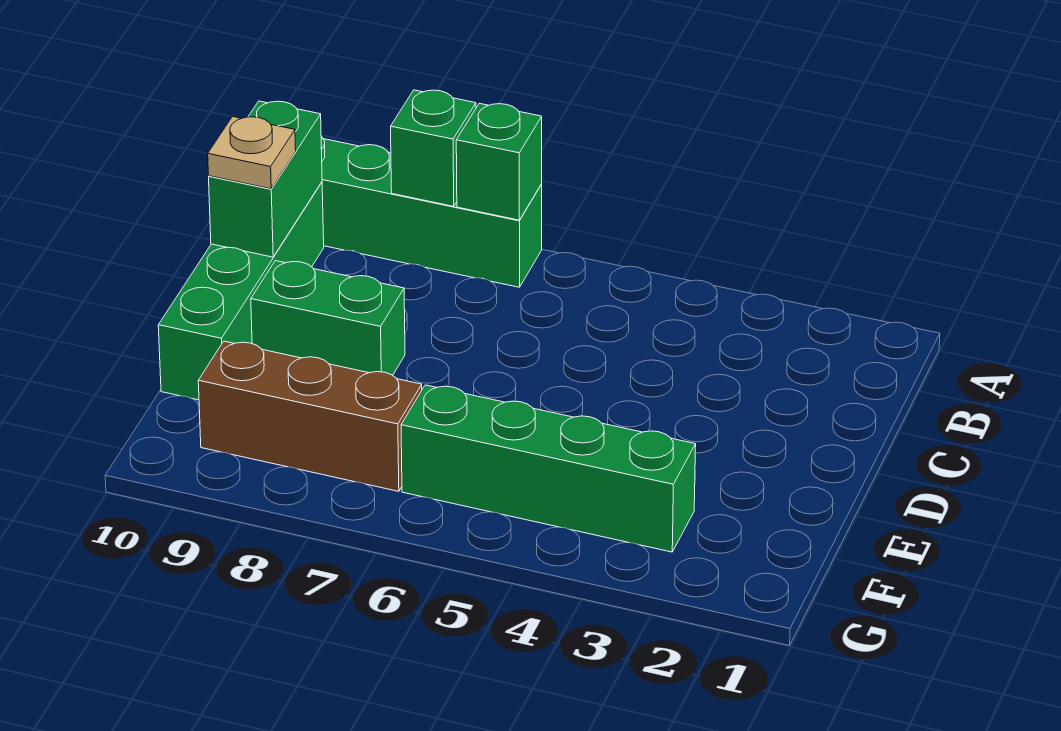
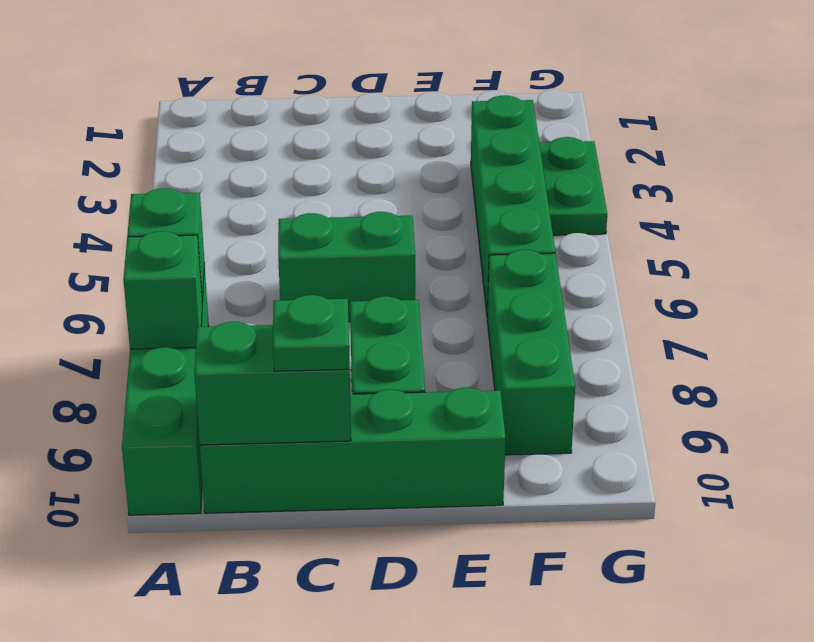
none -> green brick C6:D6 level 1
tan plate C10 level 3 -> green plate C10 level 3
brown brick F7:F9 level 1 -> green brick F7:F9 level 1
none -> green plate G3:G4 level 1

